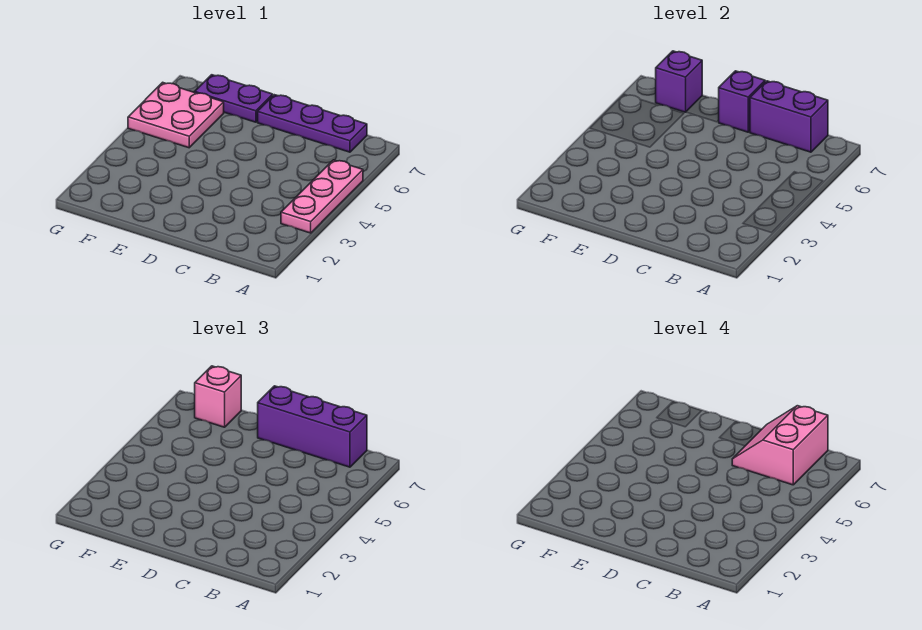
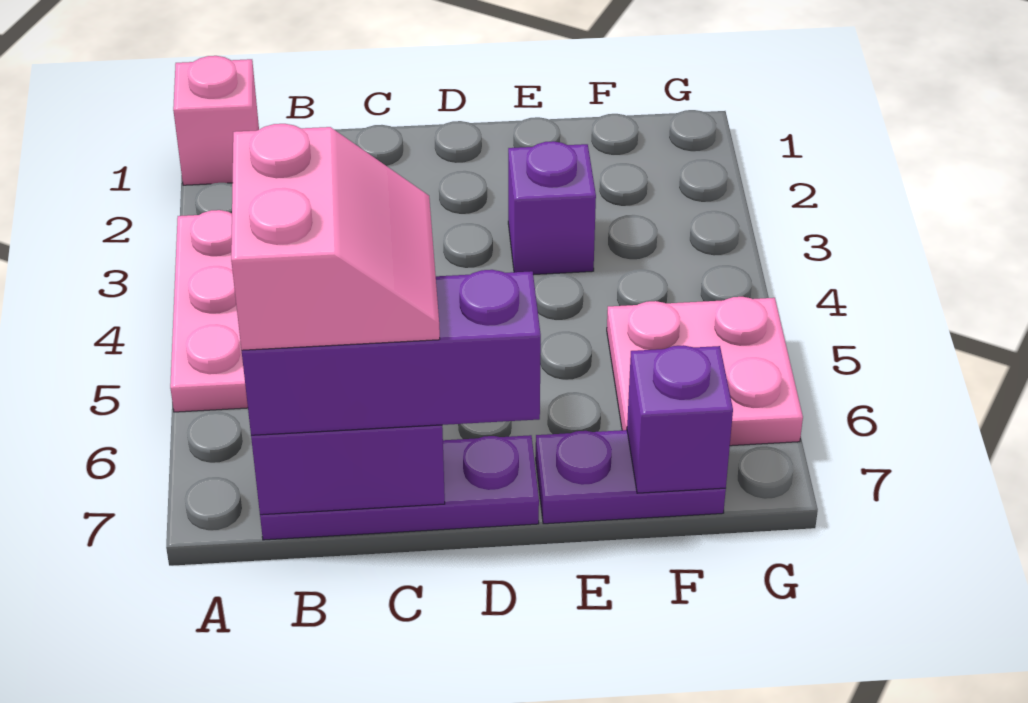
purple brick D7 level 2 -> purple brick E3 level 1
pink brick F7 level 3 -> pink brick A1 level 1

